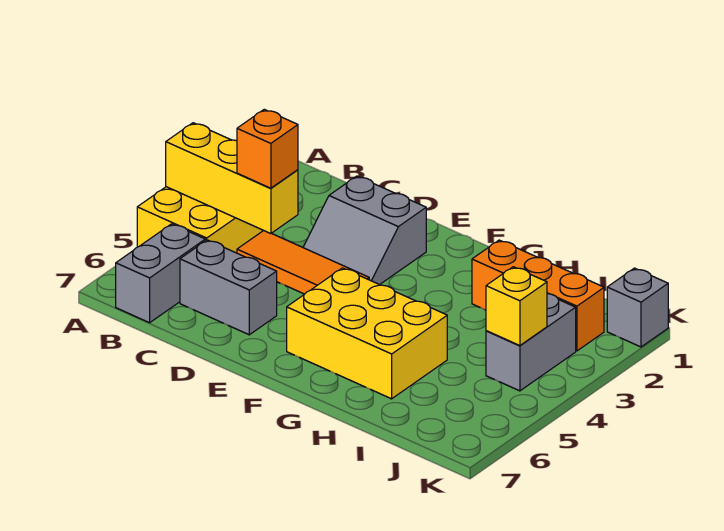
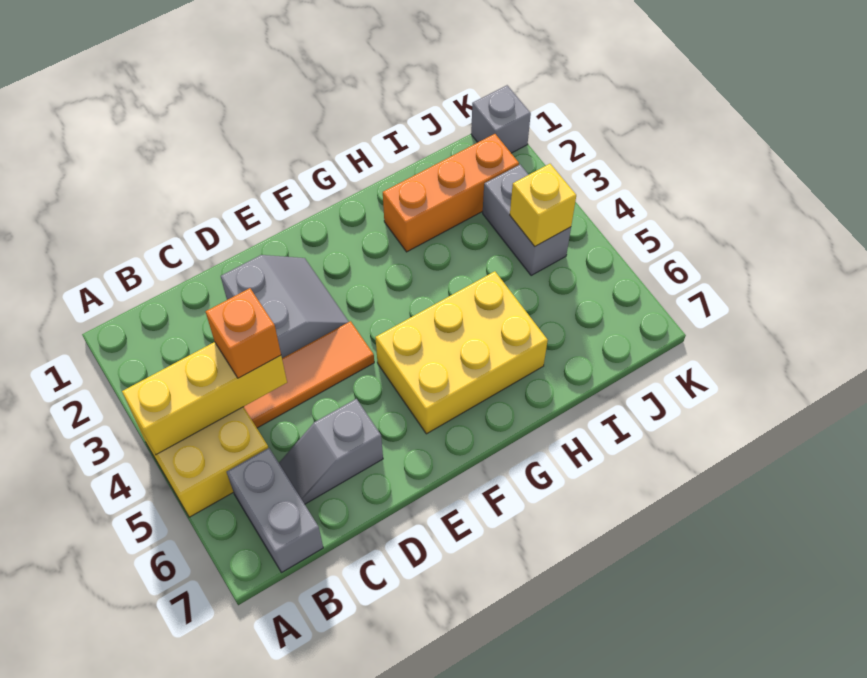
grey brick C6:D6 level 1 -> grey slope C6:D6 level 1 top D
grey slope D2:E3 level 1 top 2 -> grey slope D2:E3 level 1 top D

